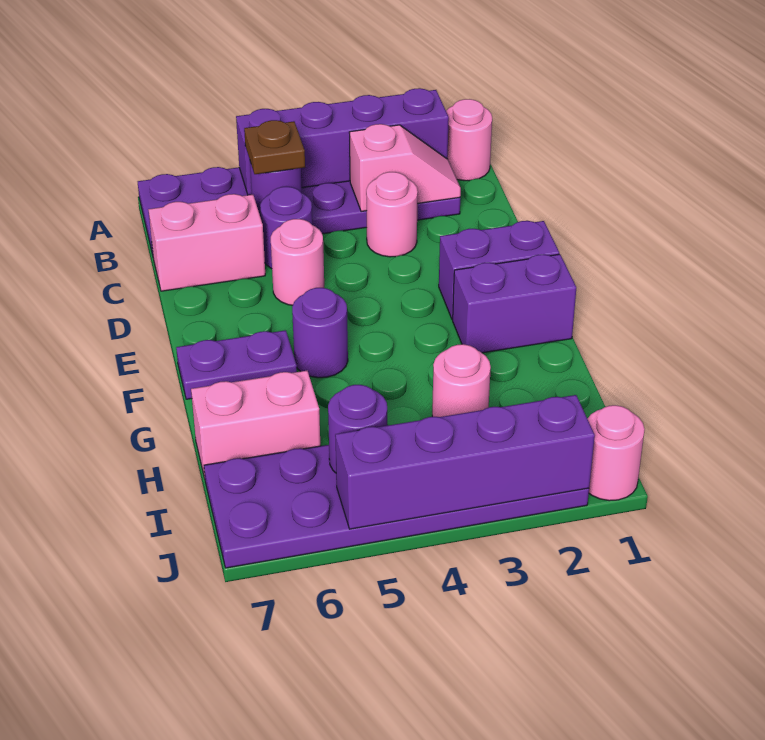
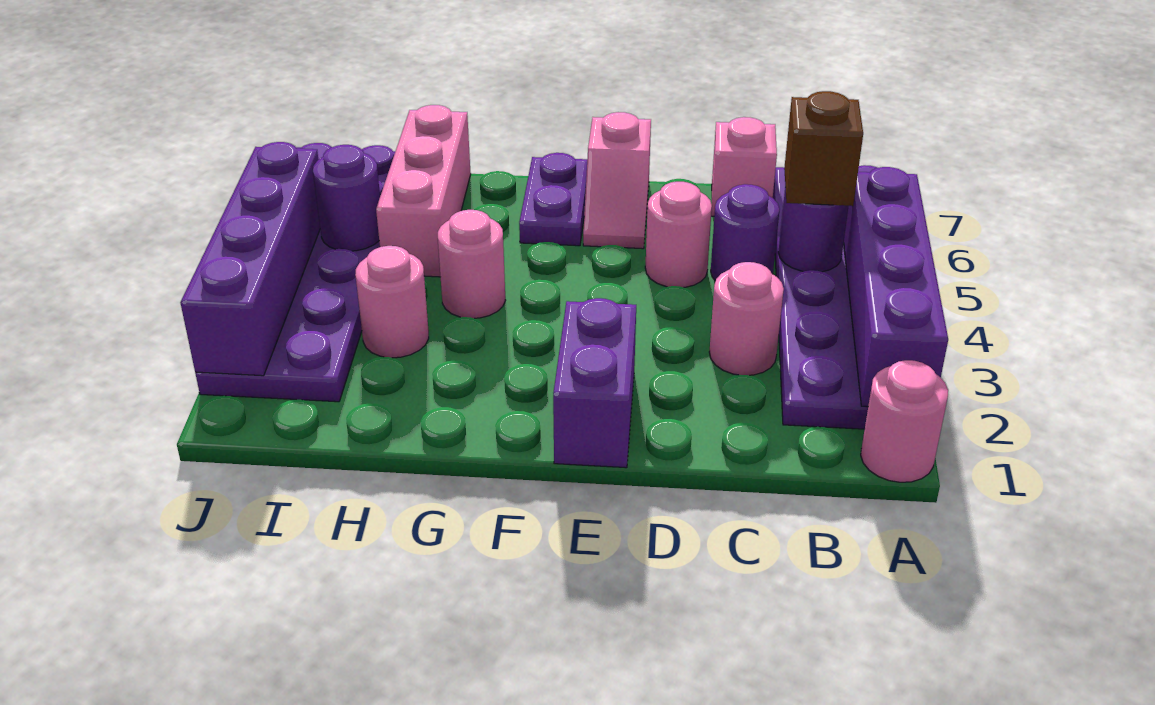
pink slope B2:B3 level 2 top 3 -> pink slope E6:E7 level 1 top 7
brown plate B5 level 3 -> brown brick B5 level 3
pink brick C6:C7 level 1 -> pink brick C7 level 1
purple brick F1:F2 level 1 -> none
purple round brick F5 level 1 -> none
pink brick H6:H7 level 1 -> pink brick H5:H7 level 1
pink round brick J1 level 1 -> pink round brick G4 level 1

